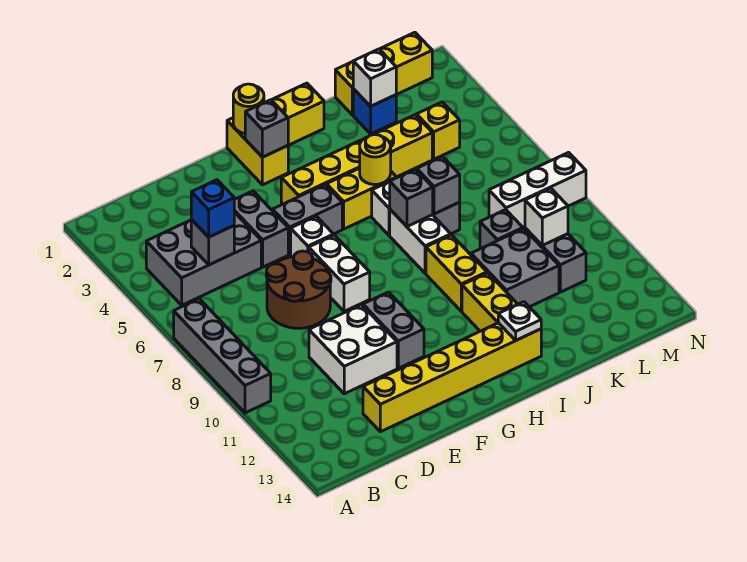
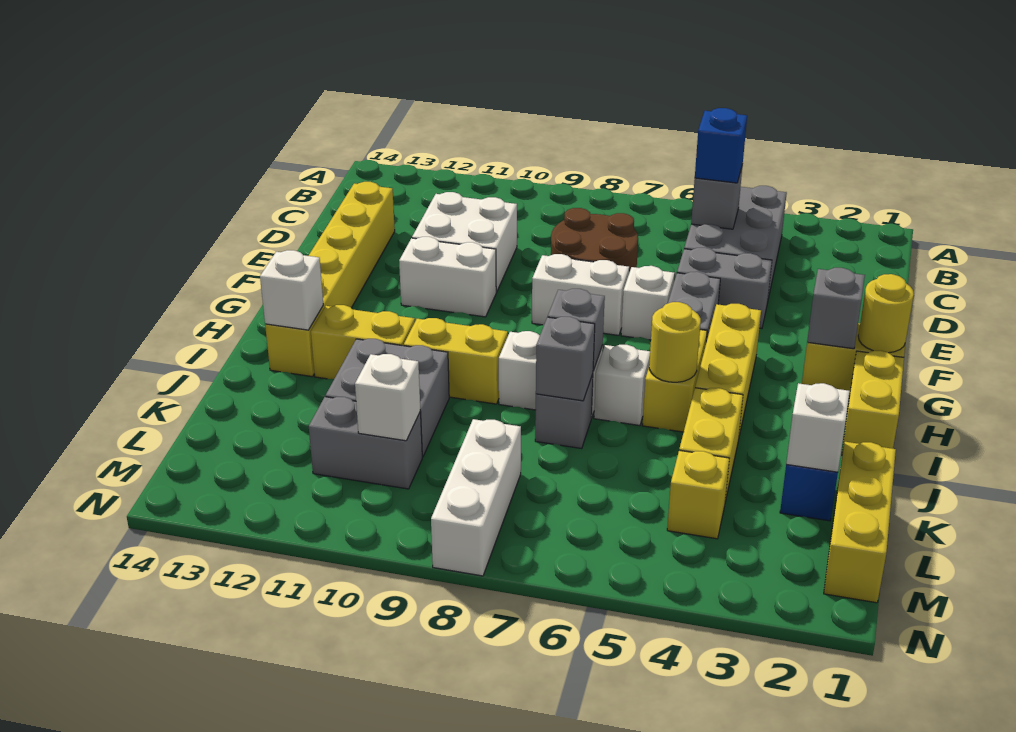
grey brick A7:A10 level 1 -> none
grey brick F10:F11 level 1 -> white brick F10:F11 level 1
white plate I13 level 2 -> white brick I13 level 2
grey brick K9 level 1 -> none

